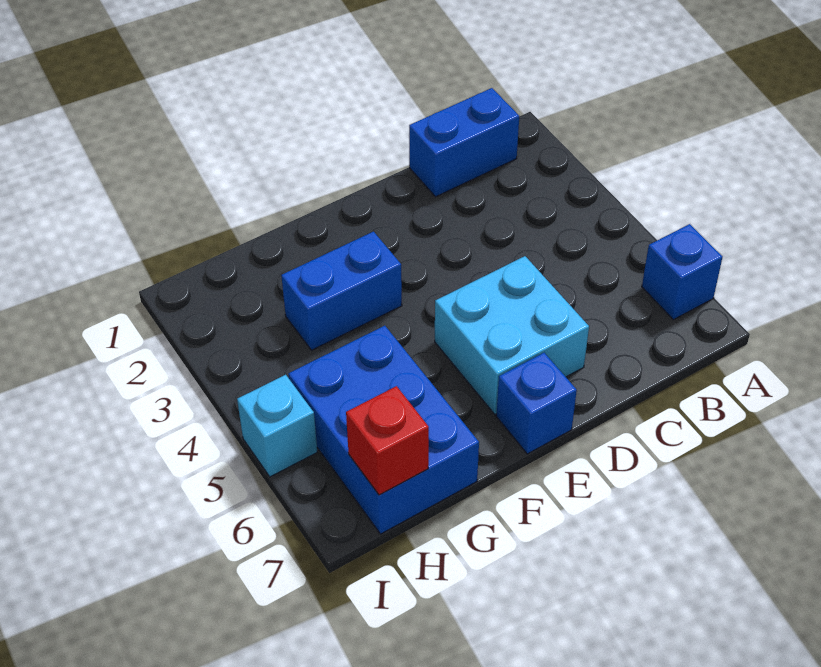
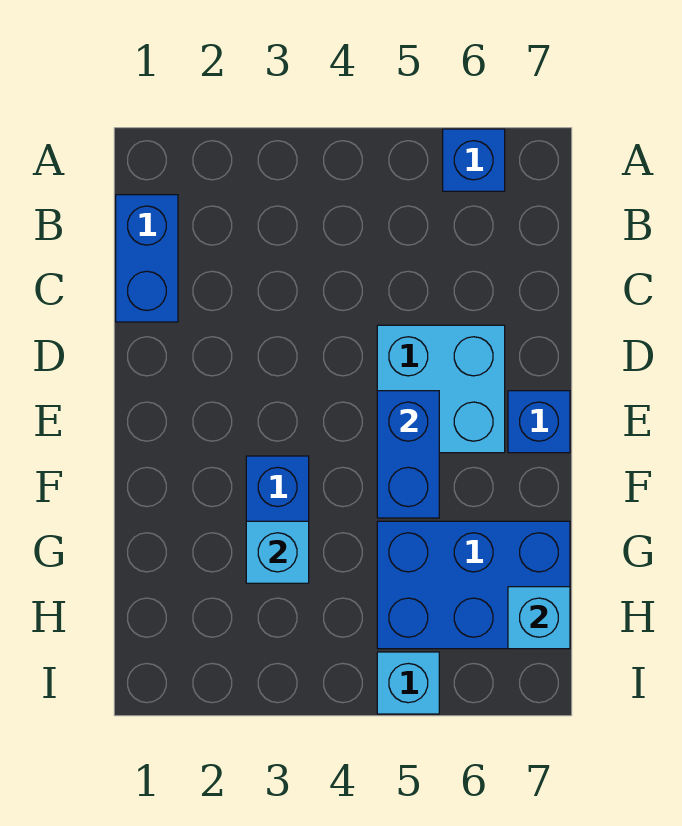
none -> blue brick E5:F5 level 2
none -> cyan brick G3 level 2
red brick H7 level 2 -> cyan brick H7 level 2

